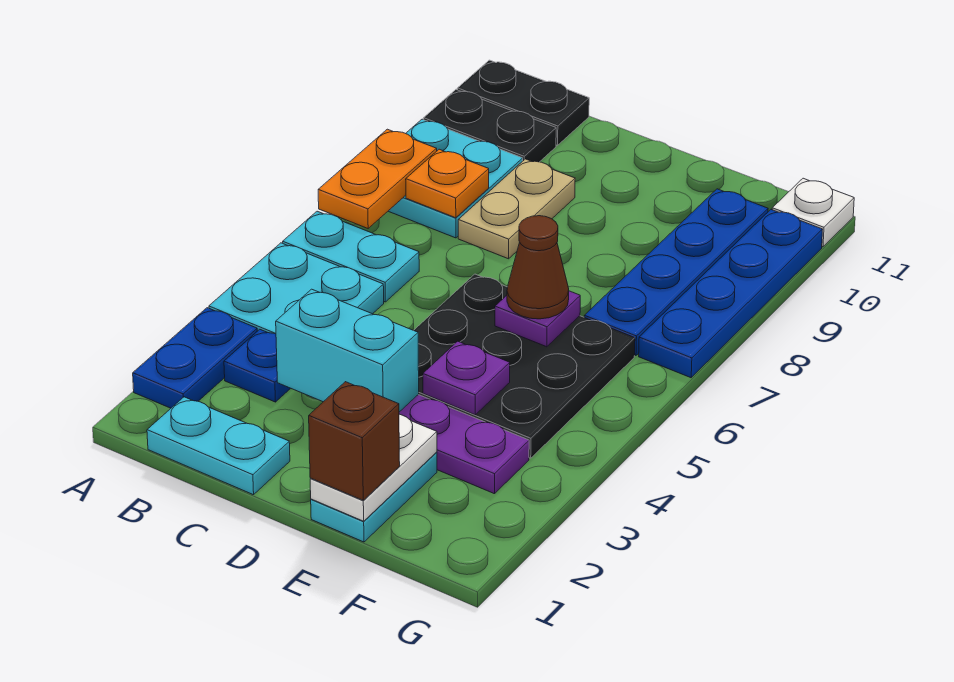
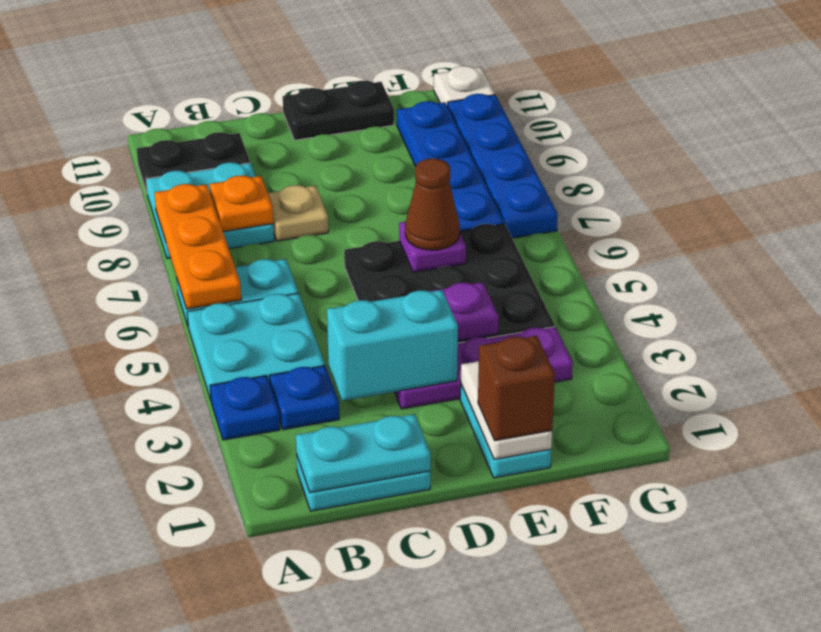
blue plate A2:A3 level 1 -> blue plate A3 level 1
orange plate A7:A8 level 2 -> orange plate A6:A8 level 2
black plate A11:B11 level 1 -> black plate D11:E11 level 1
none -> cyan plate B1:C1 level 2
tan plate C8:C9 level 1 -> tan plate C8 level 1

